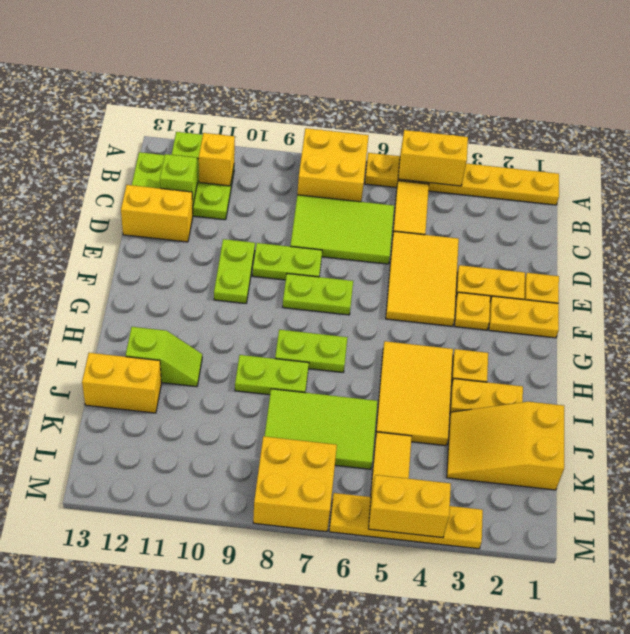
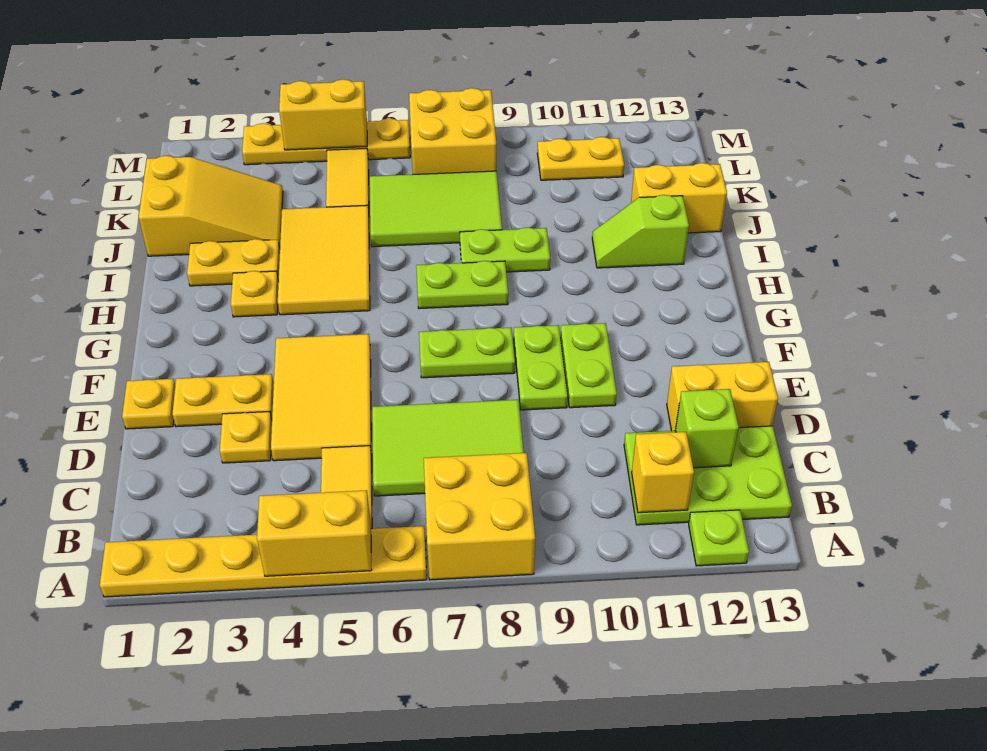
lime plate E8:E9 level 1 -> lime plate E9:F9 level 1
yellow plate F1:F2 level 1 -> yellow plate L10:L11 level 1
yellow plate F3 level 1 -> yellow plate D3 level 1

